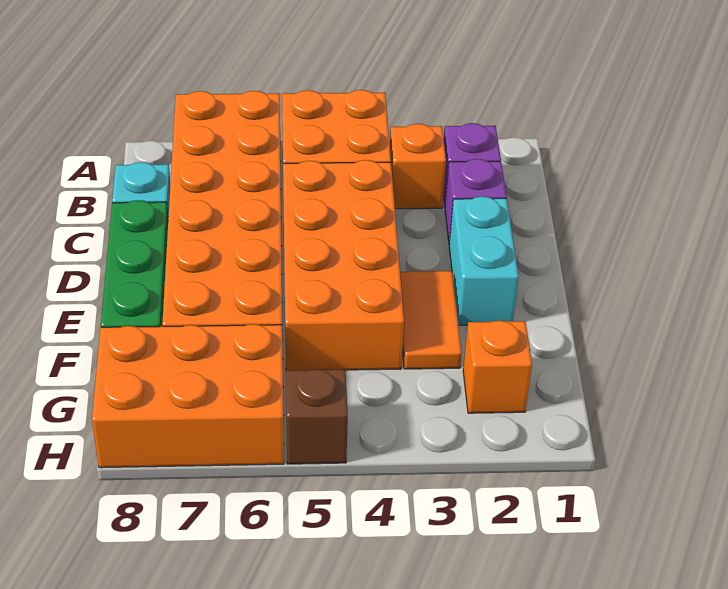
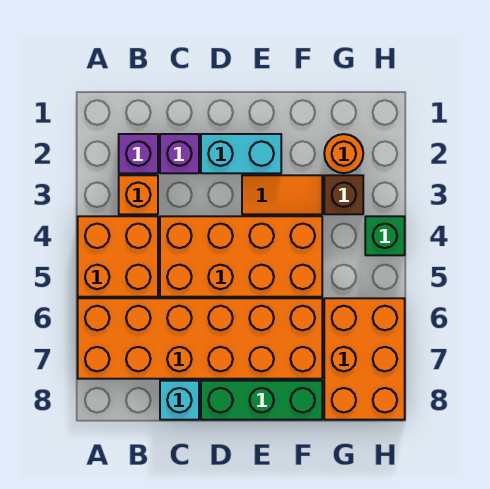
orange brick G2 level 1 -> orange round brick G2 level 1
none -> green brick H4 level 1
brown brick H5 level 1 -> brown brick G3 level 1

